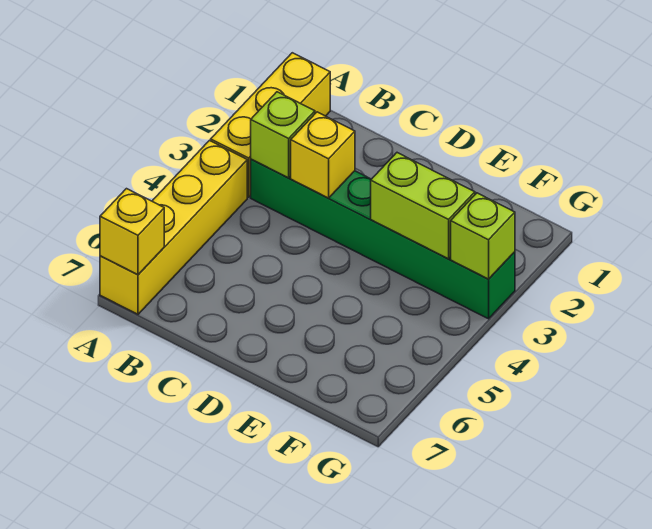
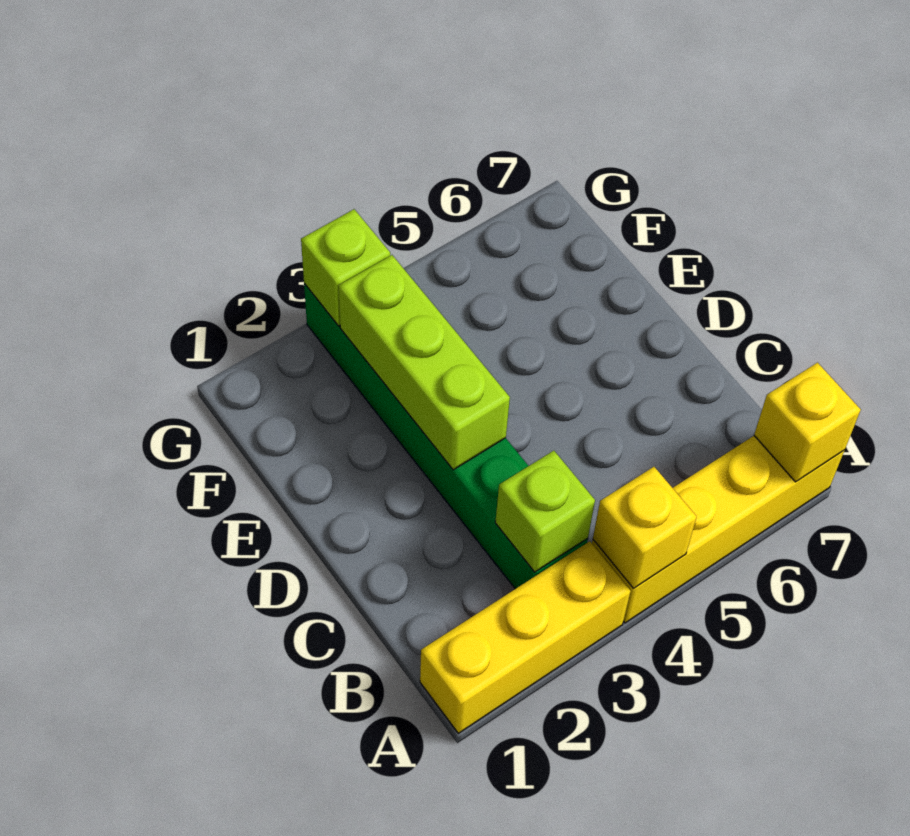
yellow brick C3 level 2 -> yellow brick A4 level 2
lime brick E3:F3 level 2 -> lime brick D3:F3 level 2

